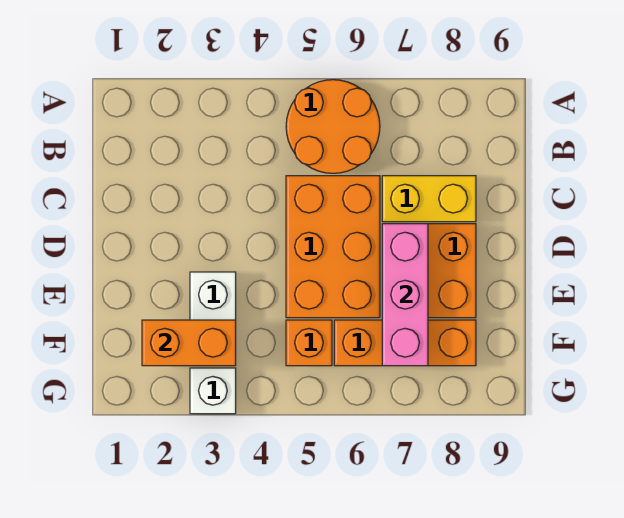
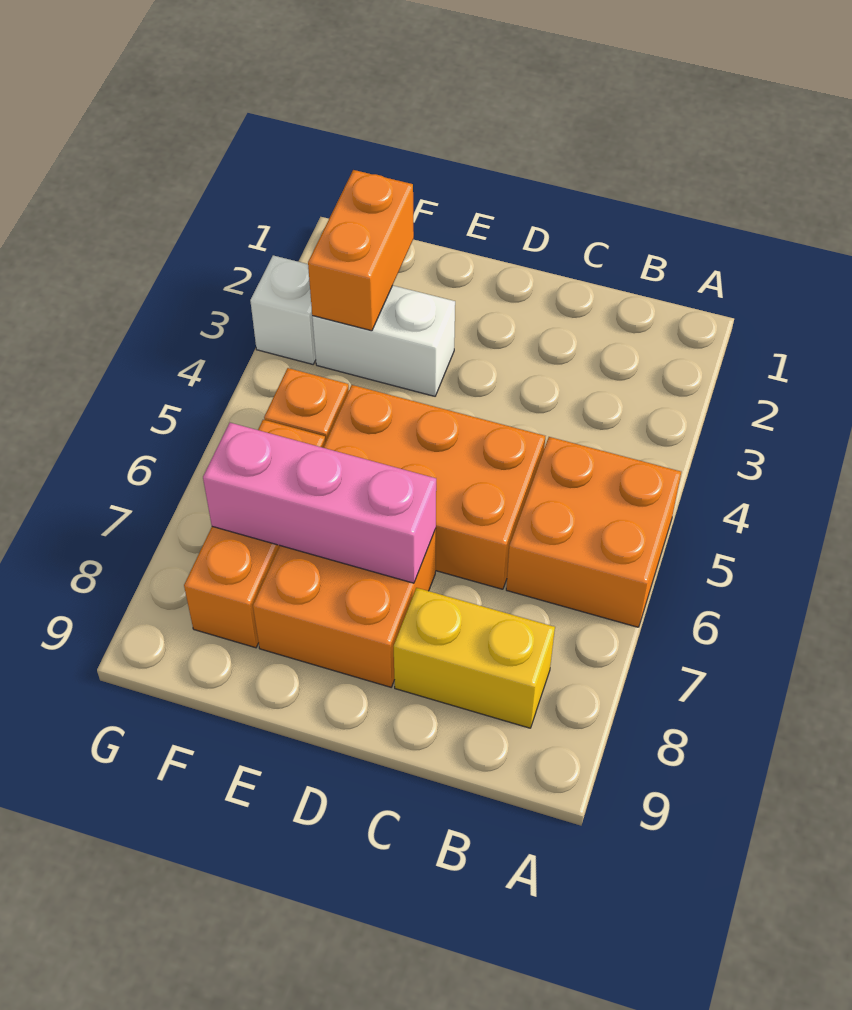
orange round brick A5:B6 level 1 -> orange brick A5:B6 level 1
yellow brick C7:C8 level 1 -> yellow brick B8:C8 level 1

